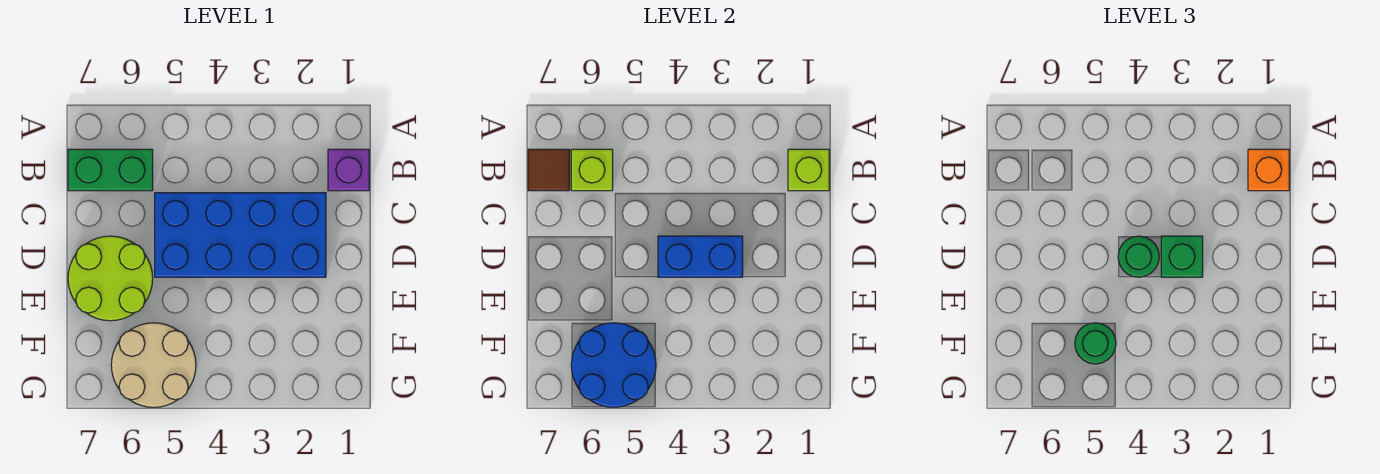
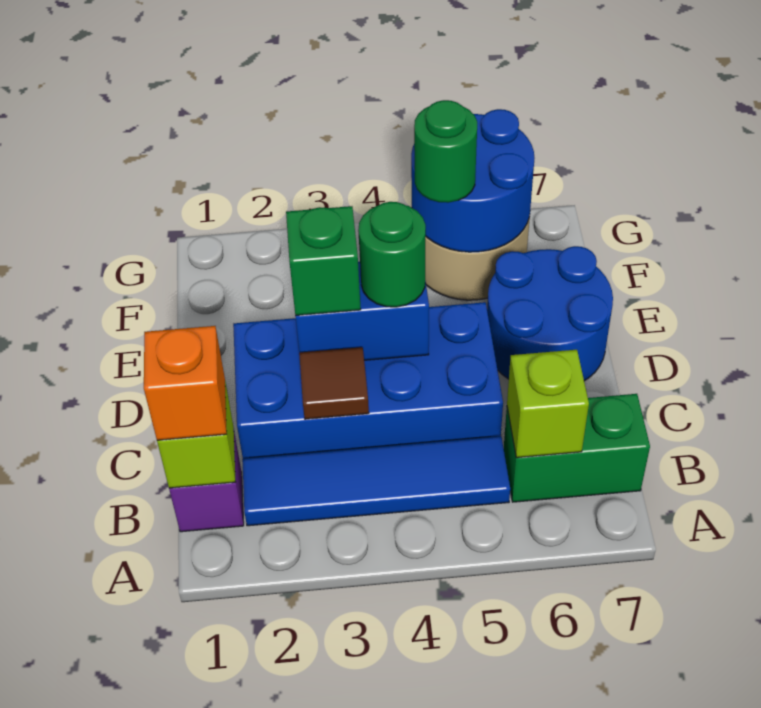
none -> blue tile B2:B5 level 1
brown tile B7 level 2 -> brown tile C3 level 2
lime round brick D6:E7 level 1 -> blue round brick D6:E7 level 1

